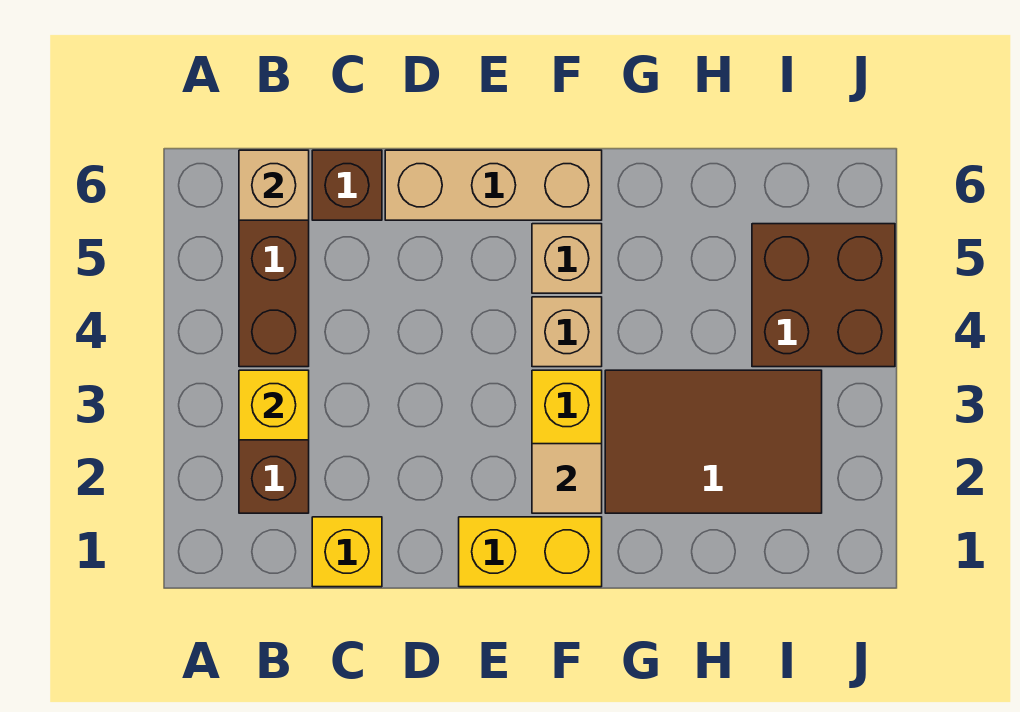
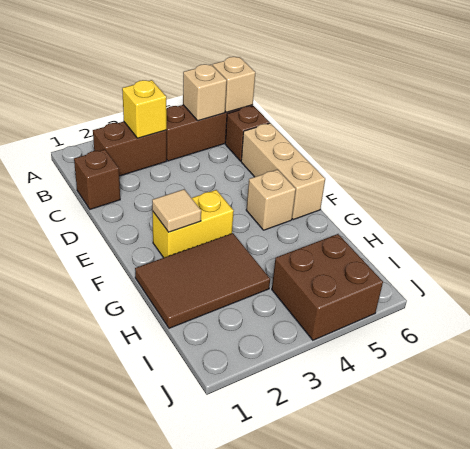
yellow brick C1 level 1 -> brown brick C1 level 1
yellow brick E1:F1 level 1 -> none
tan brick F4 level 1 -> tan brick B5 level 2
brown tile G2:I3 level 1 -> brown tile G1:H3 level 1

